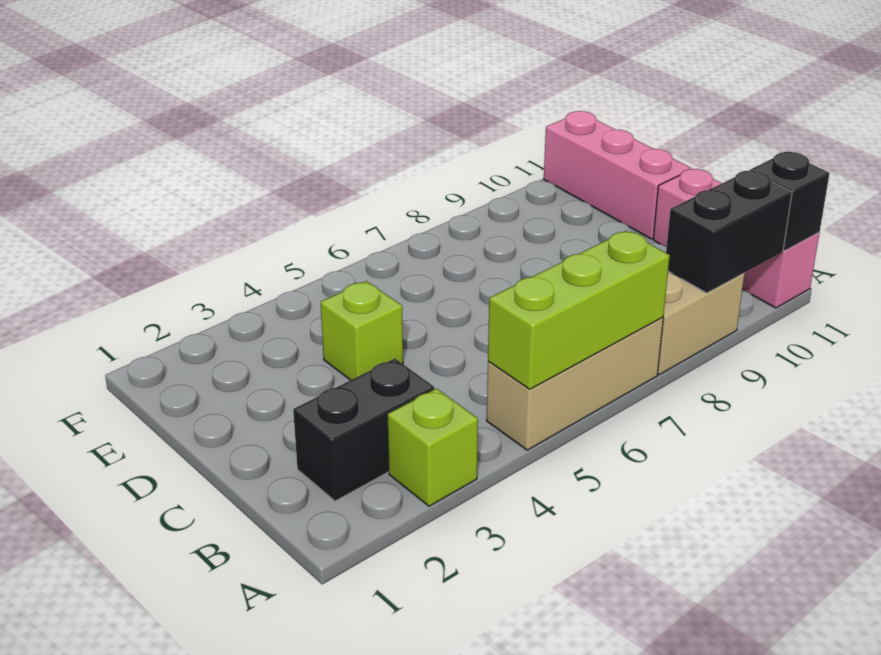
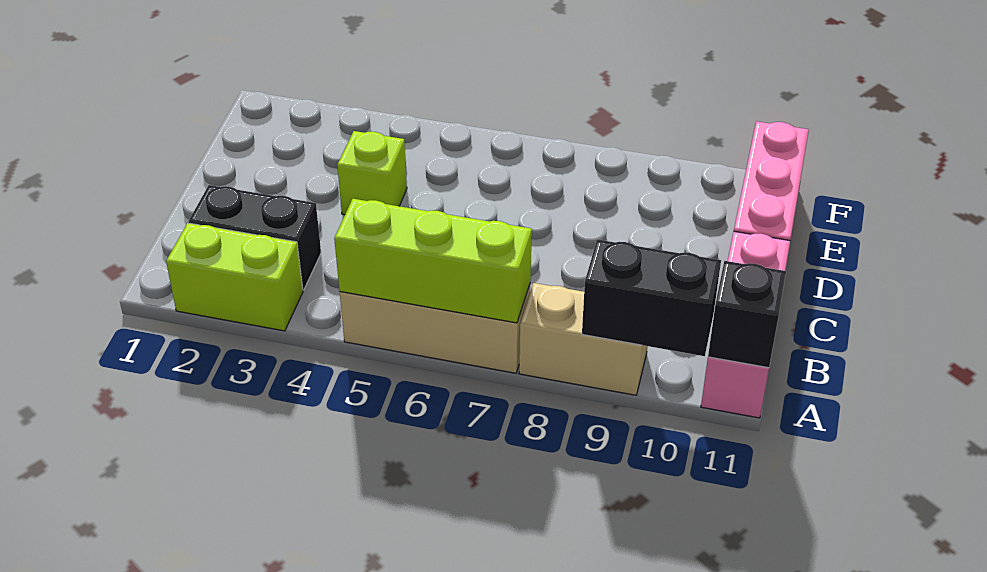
lime brick A3 level 1 -> lime brick A2:A3 level 1

